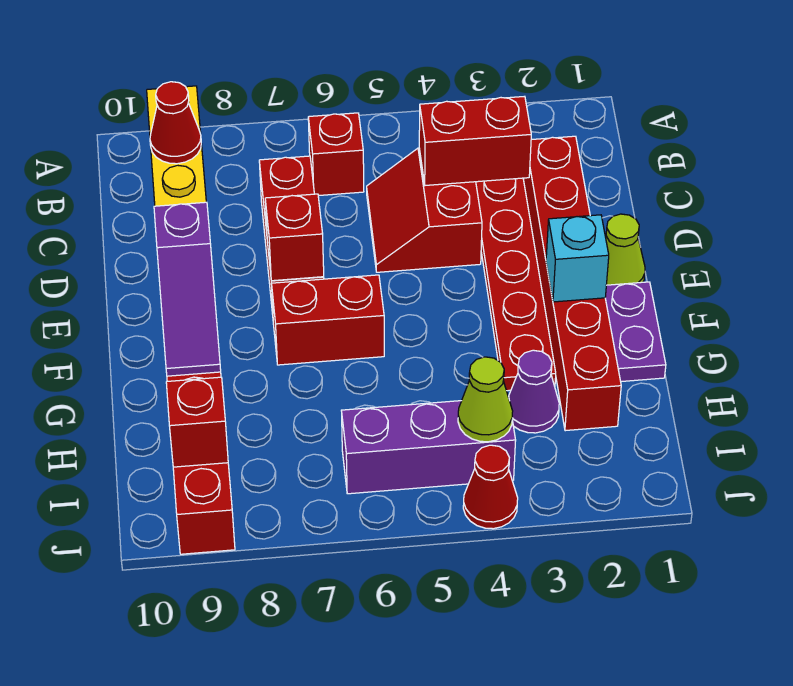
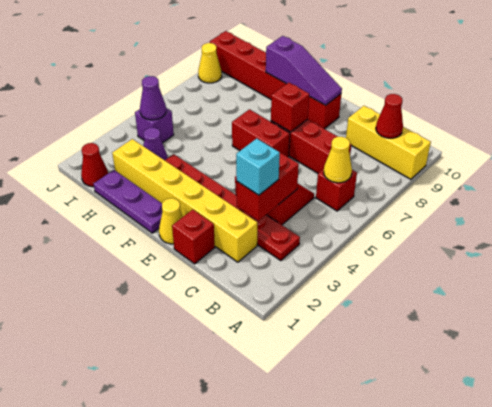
none -> yellow cone B6 level 2
red brick C2:H2 level 1 -> yellow brick C2:H2 level 1
lime cone E1 level 1 -> yellow cone E1 level 1
purple slope E9:G9 level 2 top E -> purple slope E9:G9 level 2 top G
purple plate F1:G1 level 1 -> purple plate F1:H1 level 1
cyan brick F2 level 2 -> cyan brick C3 level 3
red brick F6:F7 level 1 -> red brick E6:F6 level 1
purple brick I4:I6 level 1 -> purple brick I4 level 1
lime cone I4 level 2 -> purple cone I4 level 2
red brick I9 level 2 -> red brick D1 level 1
red cone J4 level 1 -> red cone I1 level 1
none -> yellow cone J8 level 1

